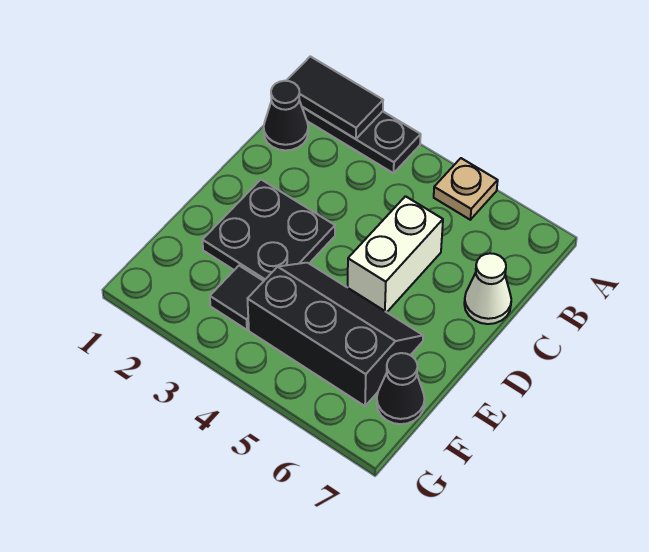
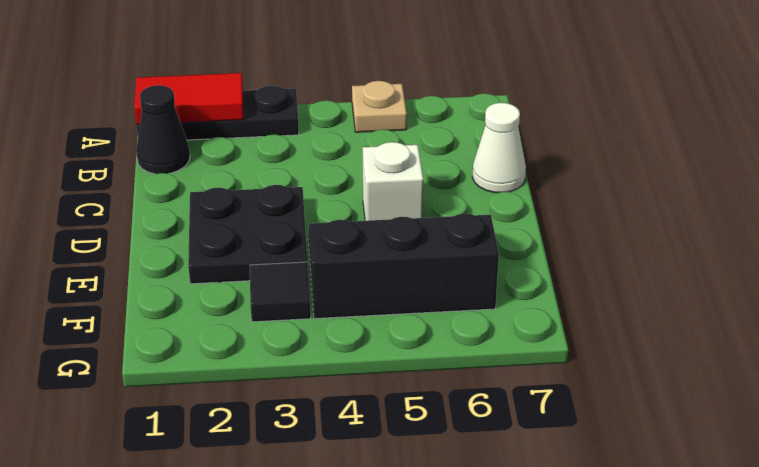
black tile A1:A2 level 2 -> red tile A1:A2 level 2
white brick C5:D5 level 1 -> white brick D5 level 1
black cone F7 level 1 -> none

